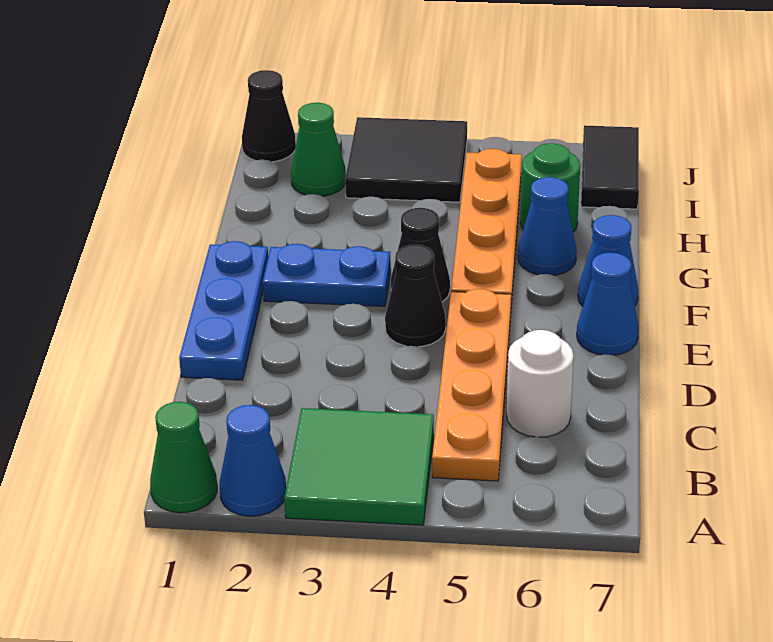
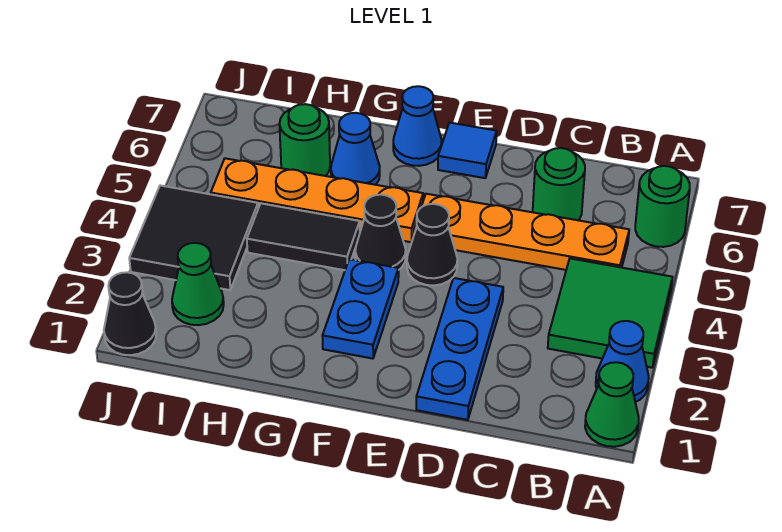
none -> green round brick A6 level 1
white round brick C6 level 1 -> green round brick C6 level 1
blue plate D1:F1 level 1 -> blue plate D1:D3 level 1
blue cone E7 level 1 -> blue tile E7 level 1
black tile I7:J7 level 1 -> black tile G4:H4 level 1

